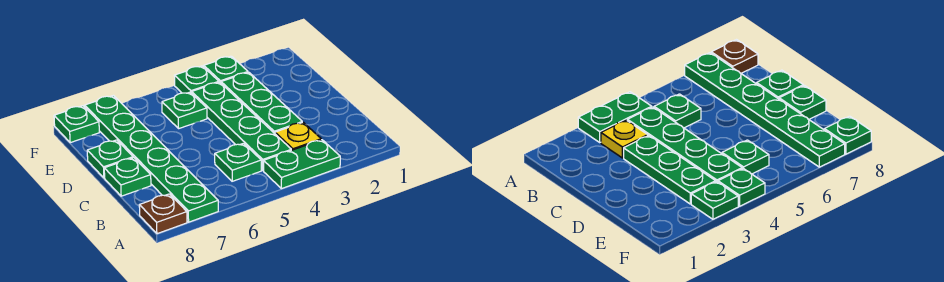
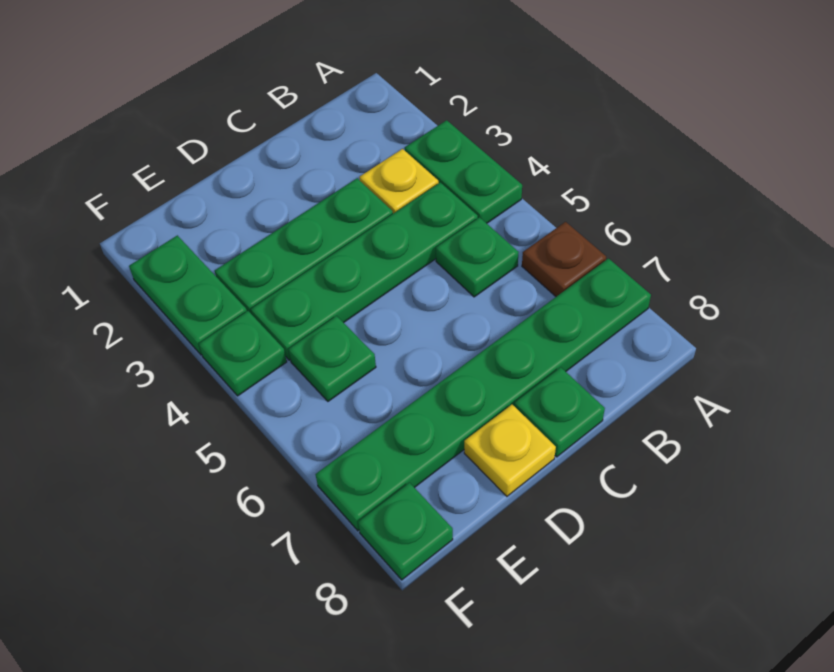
brown plate A8 level 1 -> brown plate A6 level 1
green plate D8 level 1 -> yellow plate D8 level 1
green plate F3 level 1 -> green plate F2:F3 level 1

